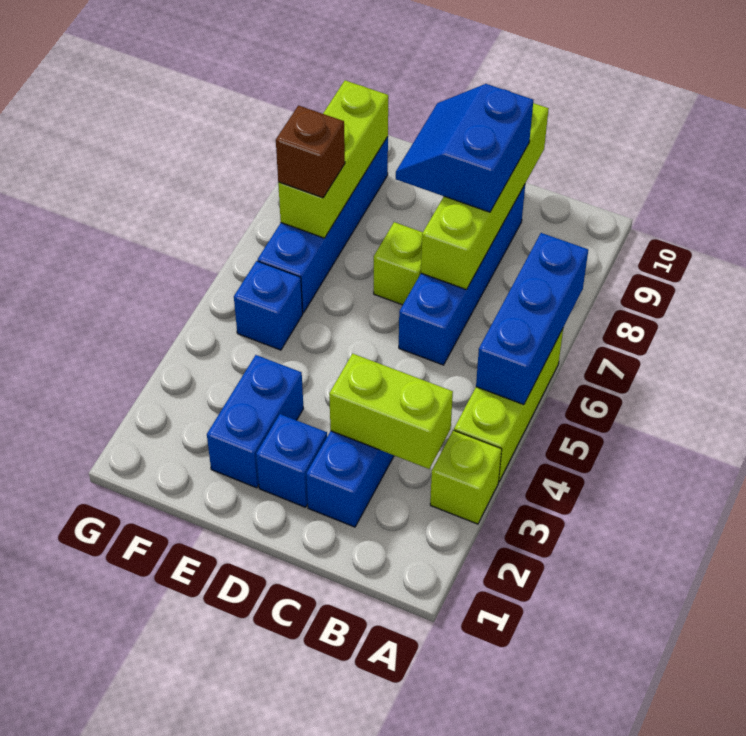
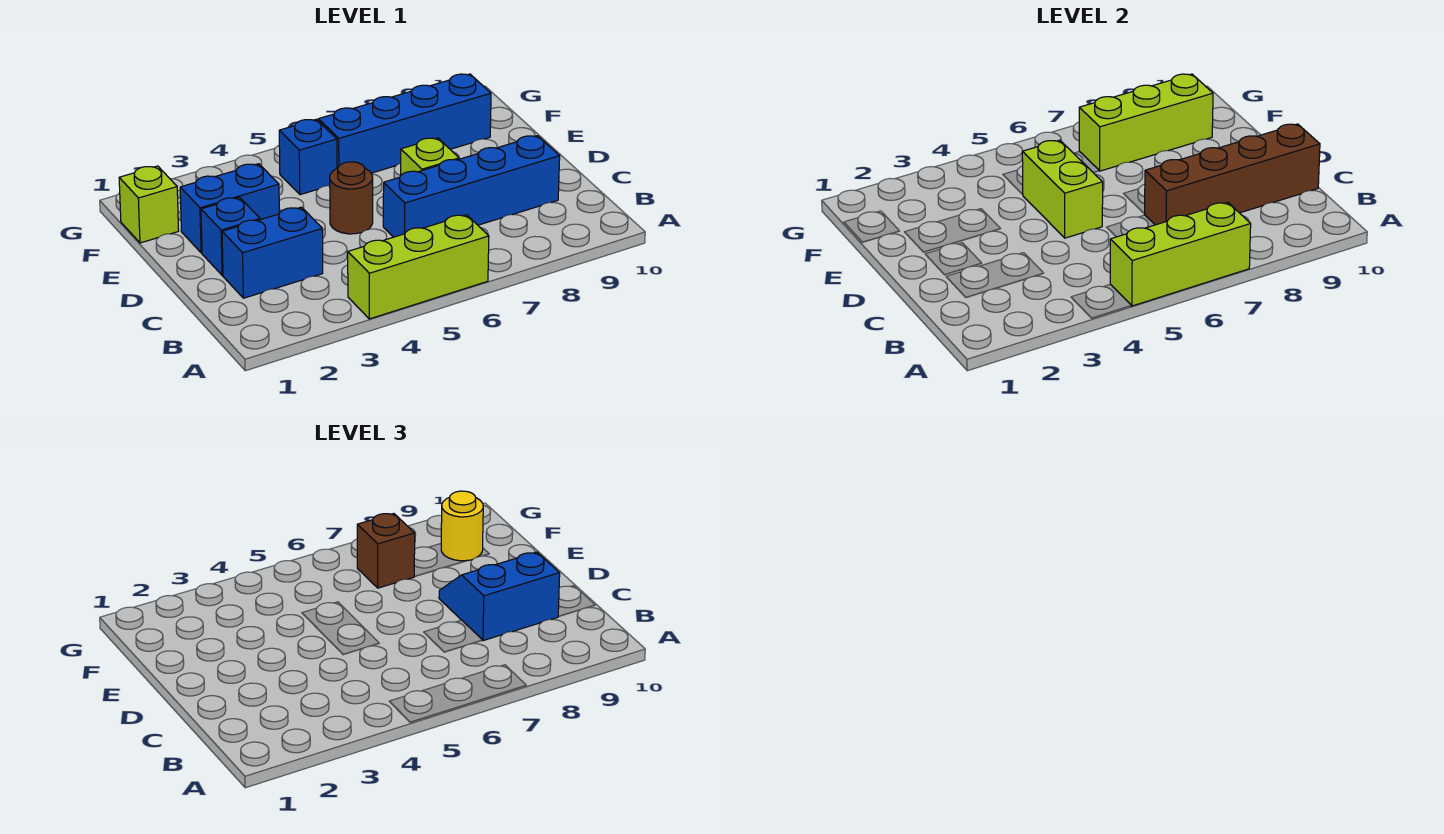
lime brick A3 level 1 -> lime brick F1 level 1
blue brick A5:A7 level 2 -> lime brick A5:A7 level 2
lime brick B3:C3 level 2 -> lime brick D5:E5 level 2
lime brick C7:C10 level 2 -> brown brick C7:C10 level 2
none -> brown round brick D5 level 1
none -> yellow round brick F9 level 3

